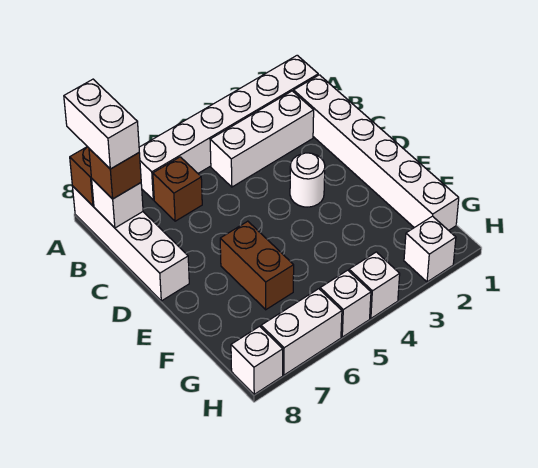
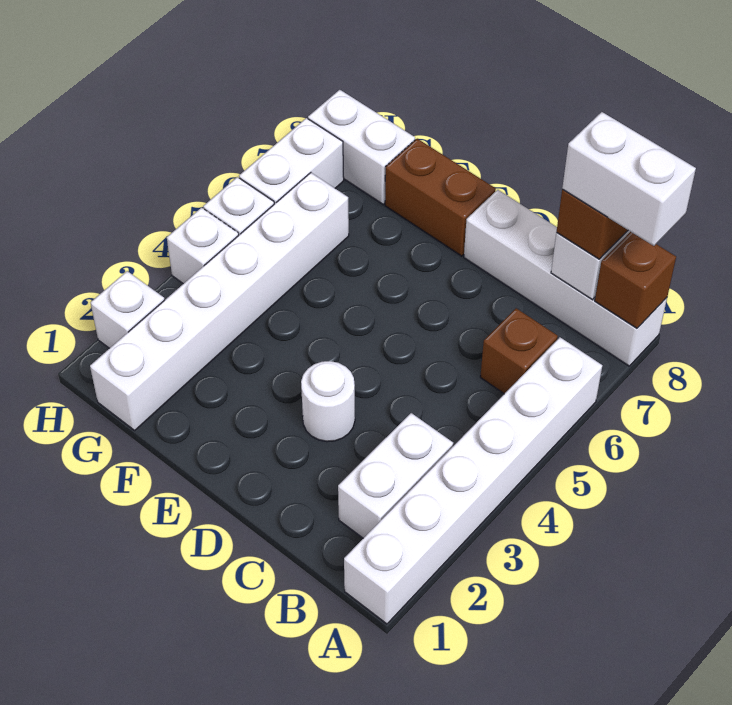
white brick B1:G1 level 1 -> white brick G1:G6 level 1
white brick B2:B4 level 1 -> white brick B2:B3 level 1
brown brick E6:F6 level 1 -> brown brick E8:F8 level 1
white brick H8 level 1 -> white brick G8:H8 level 1

